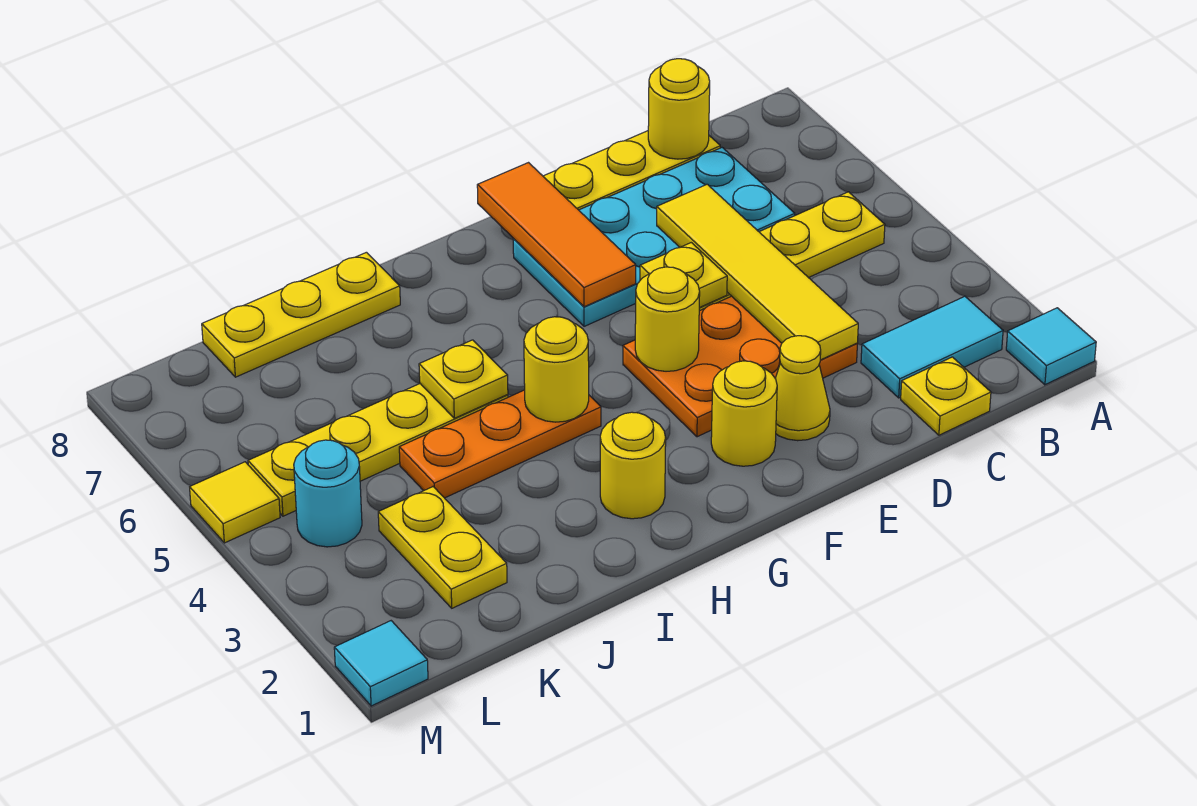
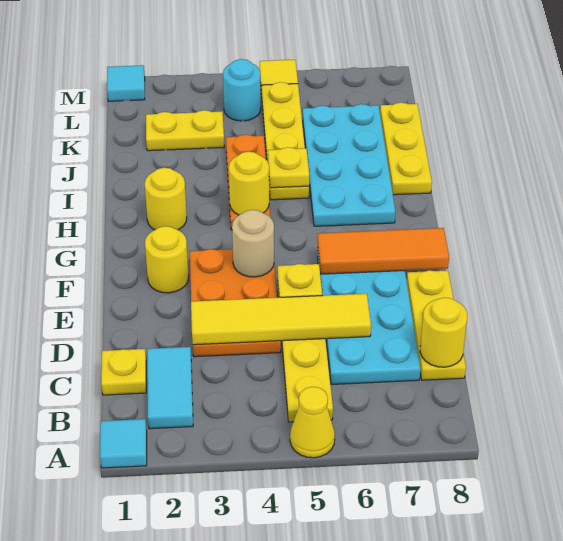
yellow cone E2 level 1 -> yellow cone A5 level 1
yellow round brick F4 level 2 -> tan round brick F4 level 2
none -> cyan plate H6:K7 level 1

